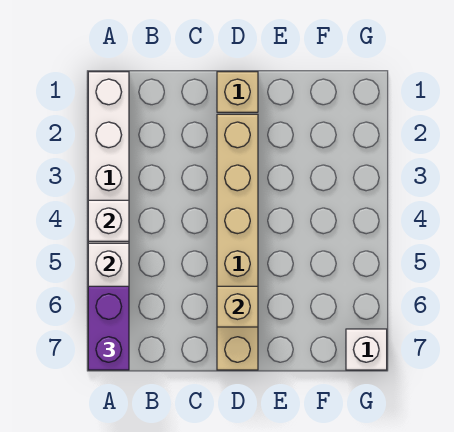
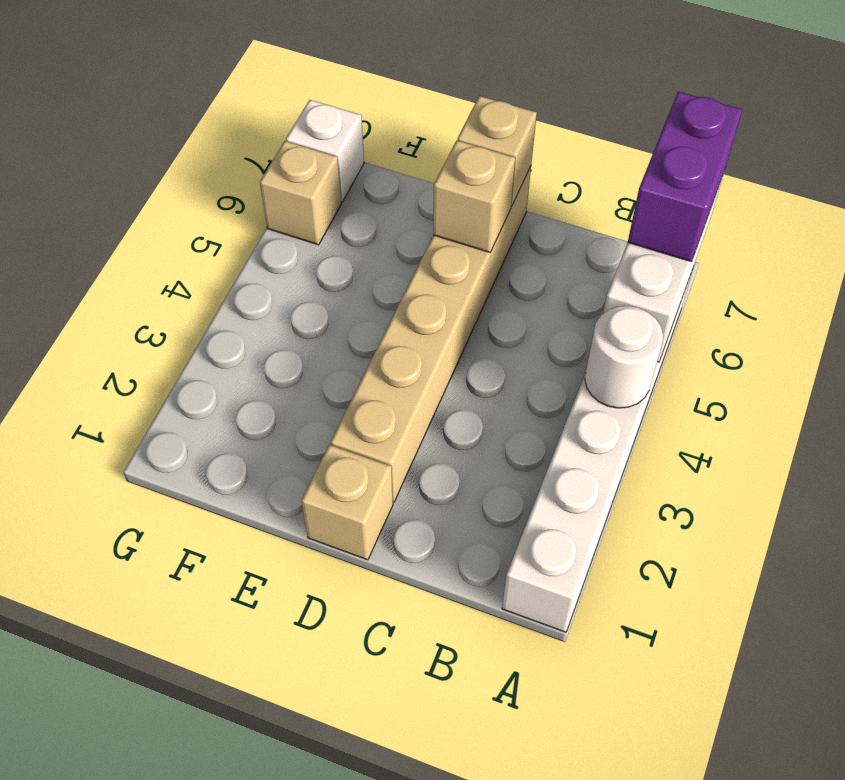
white brick A4 level 2 -> white round brick A4 level 2
none -> tan brick D7 level 2
none -> tan brick G6 level 1

